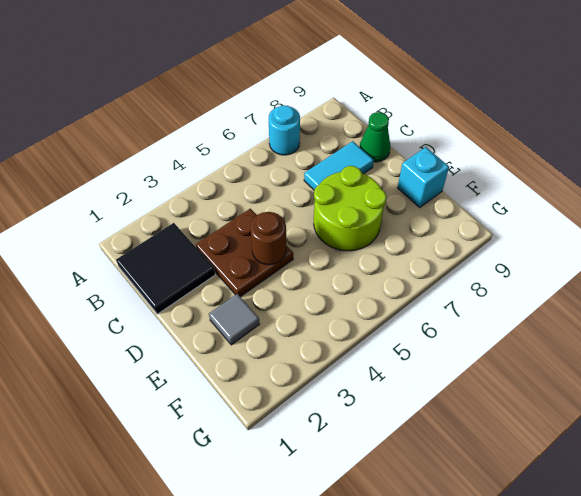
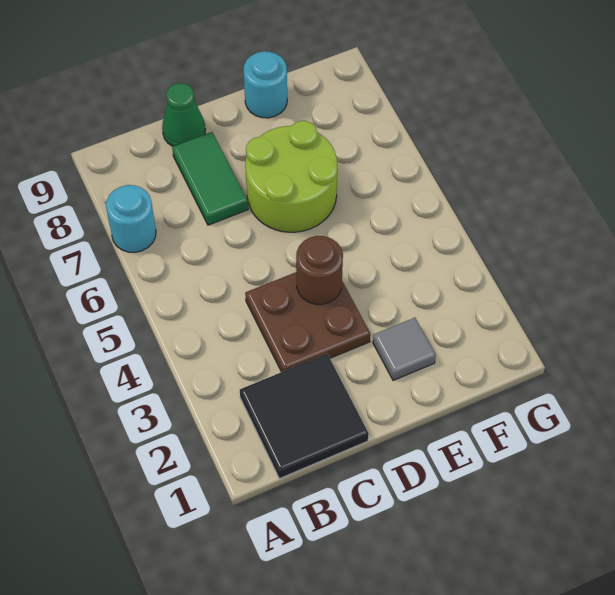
cyan tile C7:C8 level 1 -> green tile C7:C8 level 1
cyan brick E9 level 1 -> cyan round brick E9 level 1

